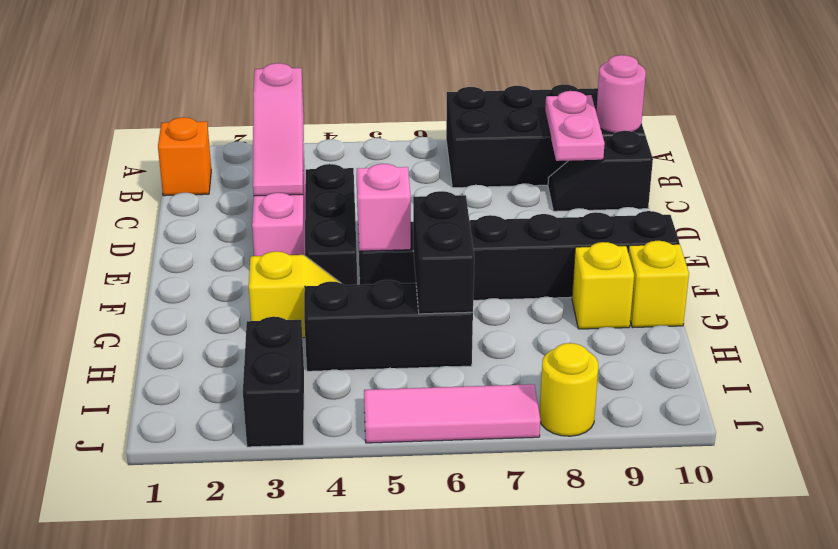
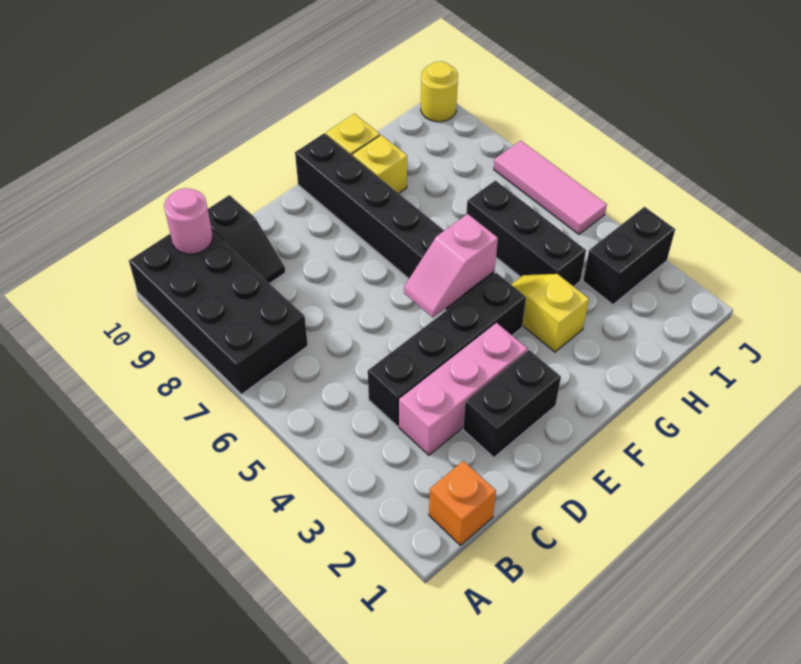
pink slope B3:D3 level 2 top B -> none
pink plate B9:C9 level 2 -> none
black brick D4:F4 level 1 -> black brick C4:F4 level 1
black brick G6:H6 level 2 -> black brick D2:E2 level 1
yellow round brick J8 level 1 -> yellow round brick J10 level 1

